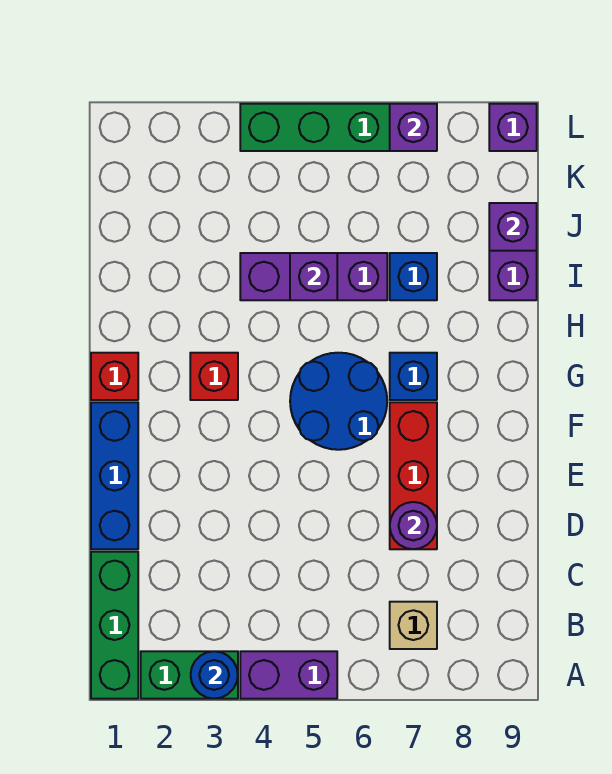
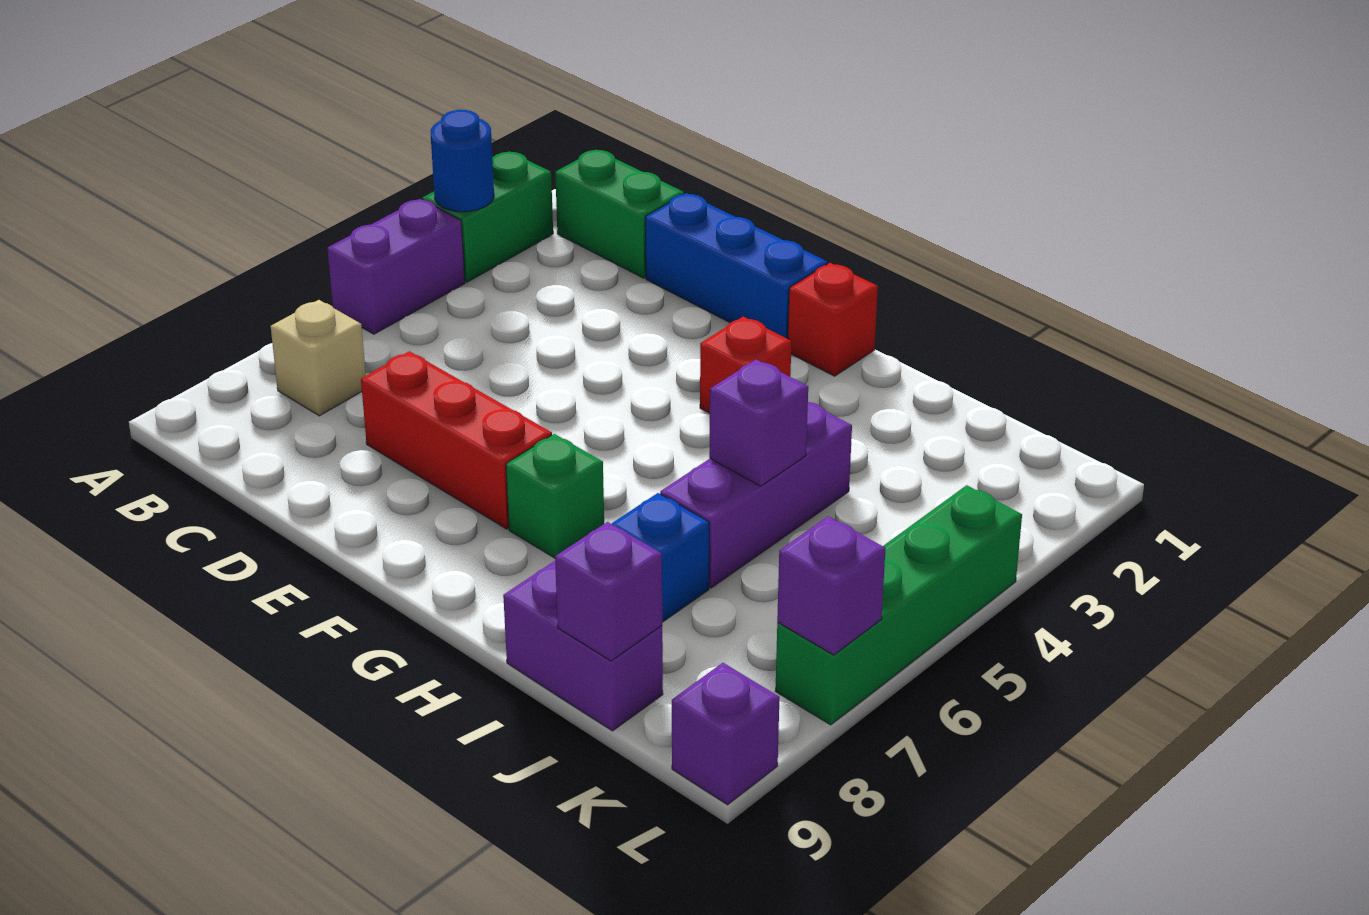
green brick A1:C1 level 1 -> green brick B1:C1 level 1
purple round brick D7 level 2 -> none
blue round brick F5:G6 level 1 -> none
blue brick G7 level 1 -> green brick G7 level 1

